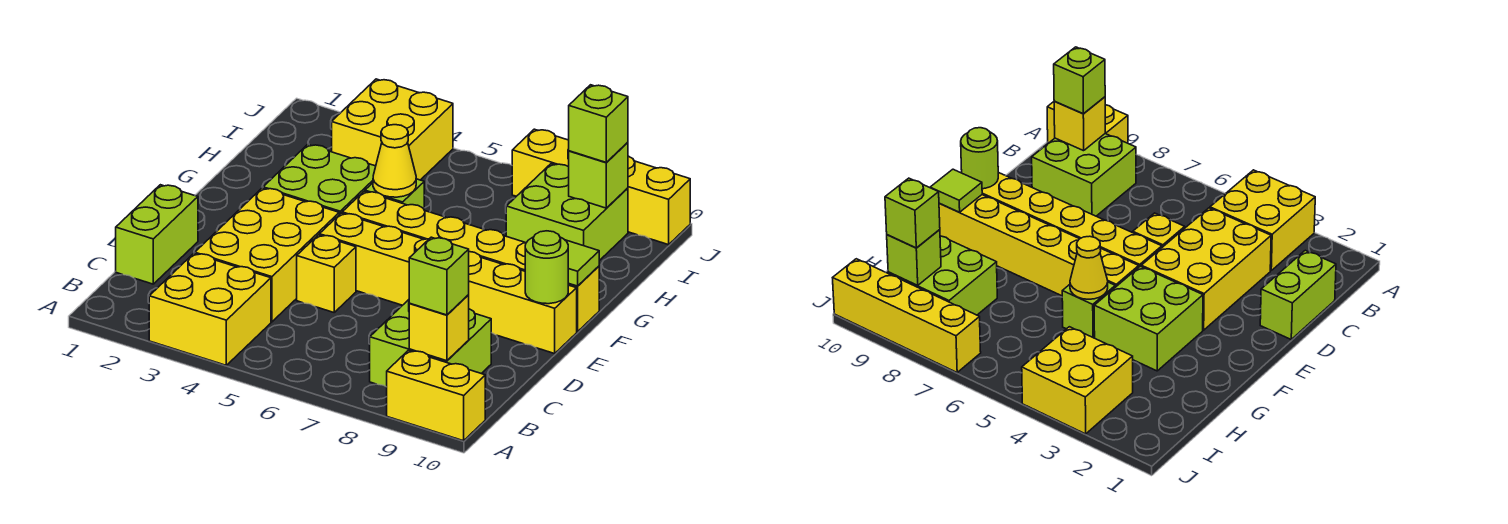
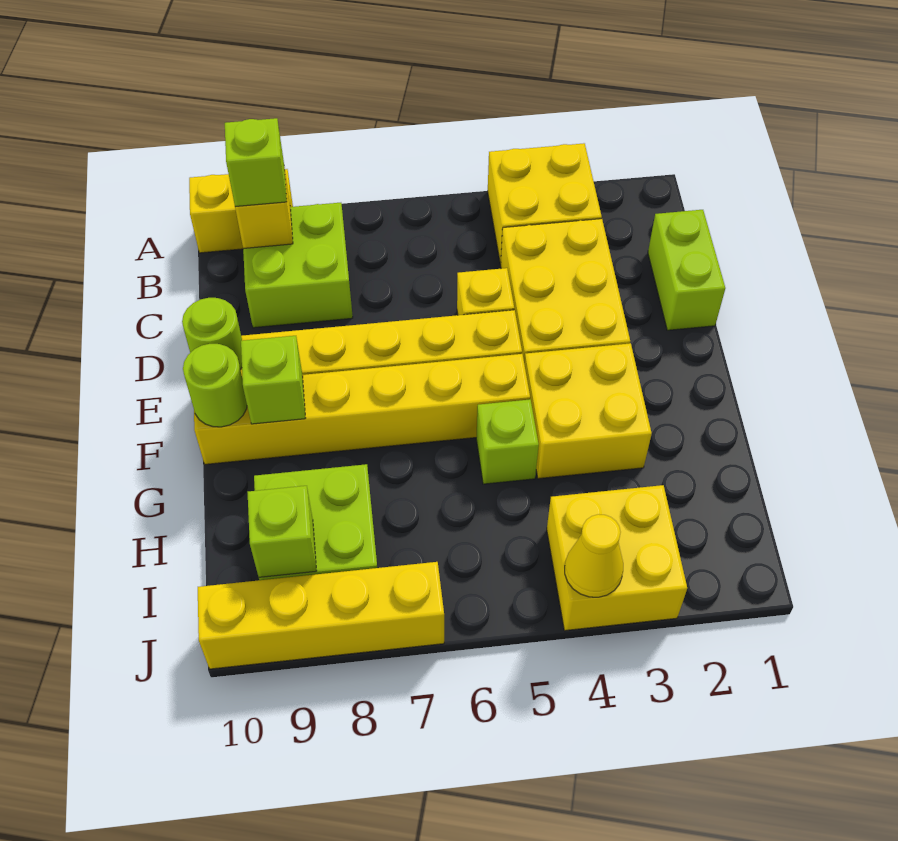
lime brick F3:G4 level 1 -> yellow brick F3:G4 level 1
lime tile F10 level 2 -> lime round brick F10 level 2
yellow cone G5 level 2 -> yellow cone J4 level 2
lime brick I9 level 3 -> lime brick F9 level 2

